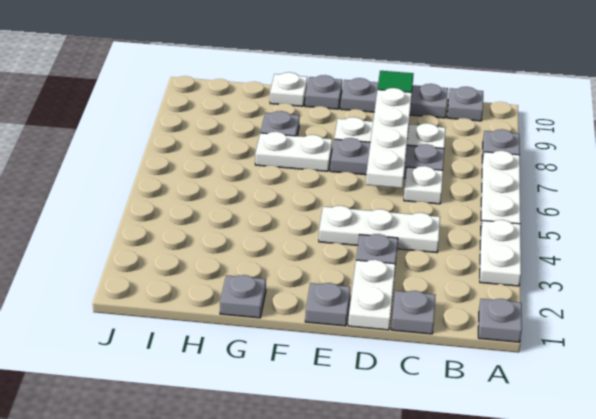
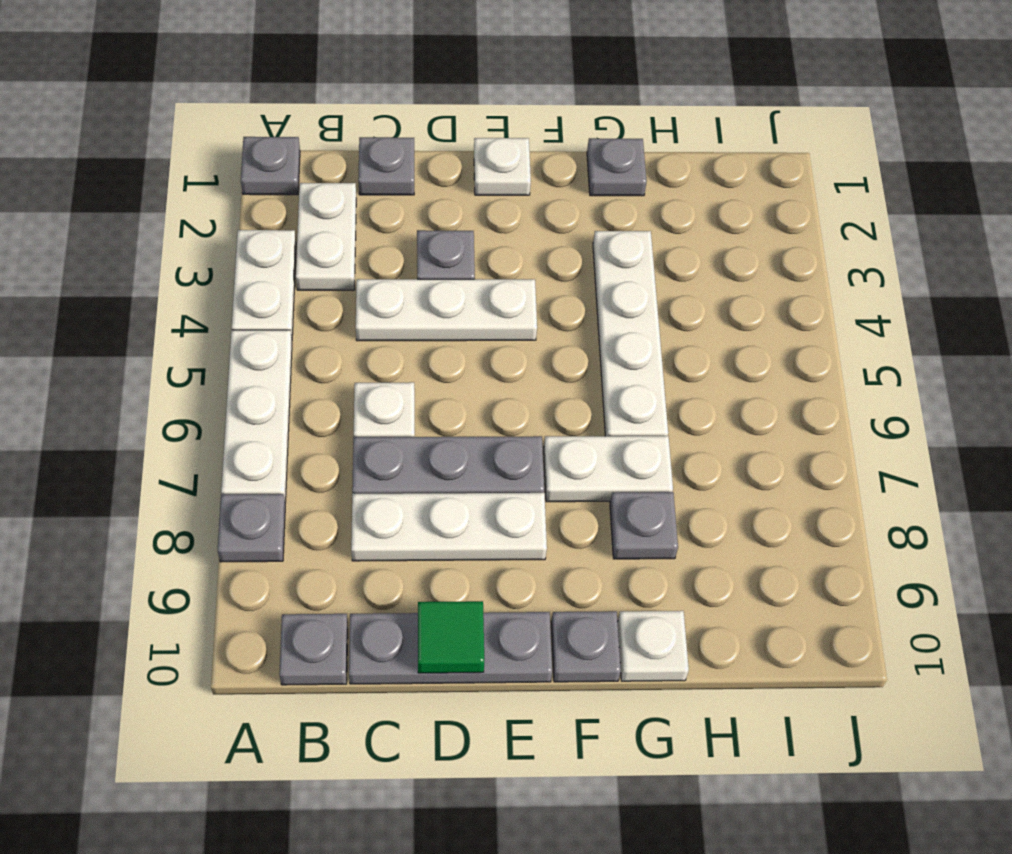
white plate D1:D2 level 1 -> white plate B2:B3 level 1
white plate D6:D9 level 2 -> white plate G3:G6 level 1
grey plate E1 level 1 -> white plate E1 level 1

